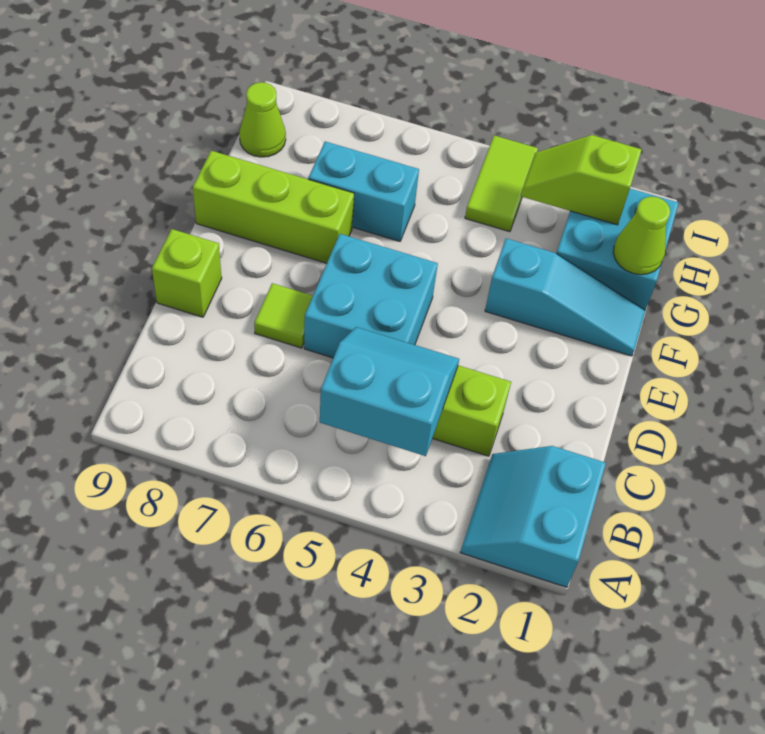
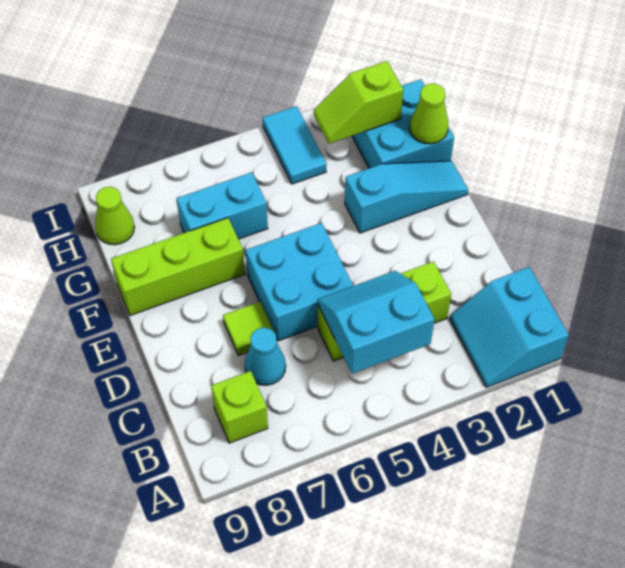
none -> cyan cone C7 level 1
lime brick D9 level 1 -> lime brick B8 level 1
lime tile H4:I4 level 1 -> cyan tile H4:I4 level 1

